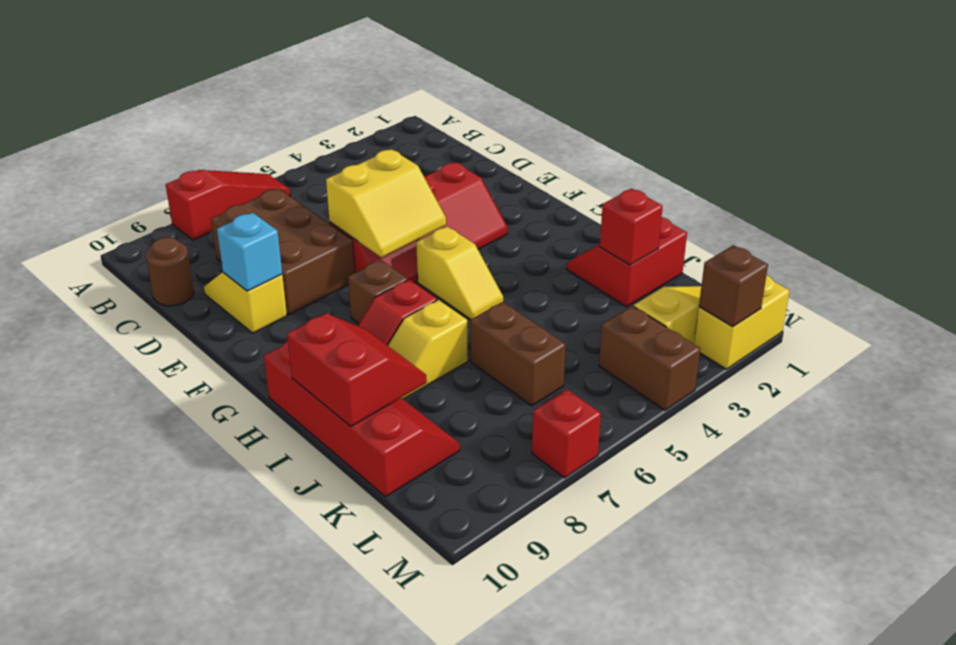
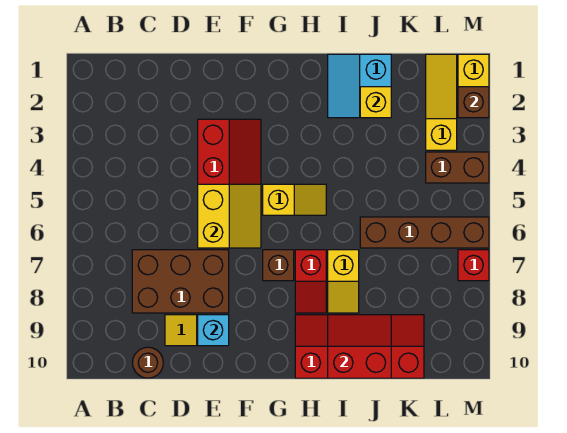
red slope A6:A8 level 1 top 8 -> none
red slope I1:J2 level 1 top J -> cyan slope I1:J2 level 1 top J
red brick J2 level 2 -> yellow brick J2 level 2
brown brick J6:K6 level 1 -> brown brick J6:M6 level 1

